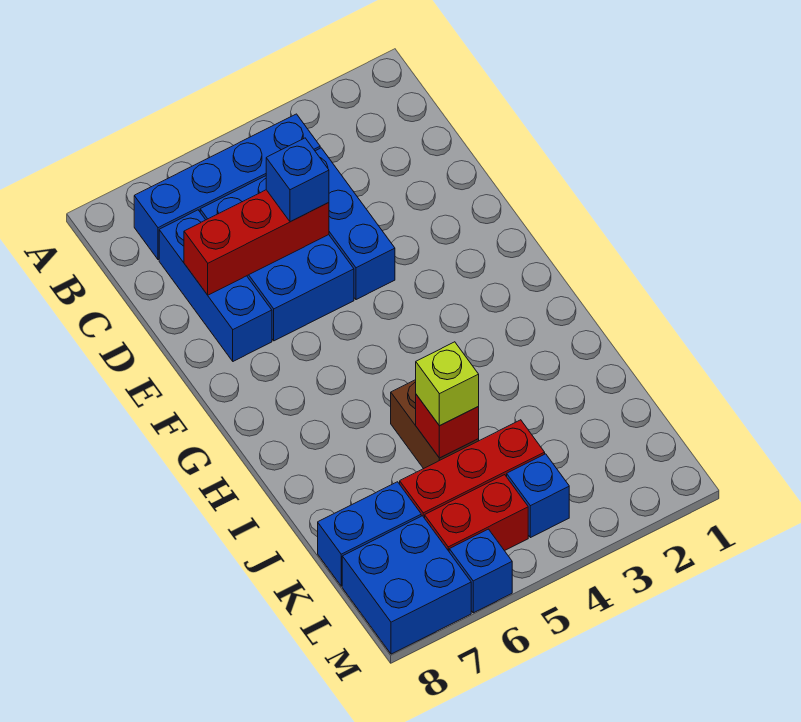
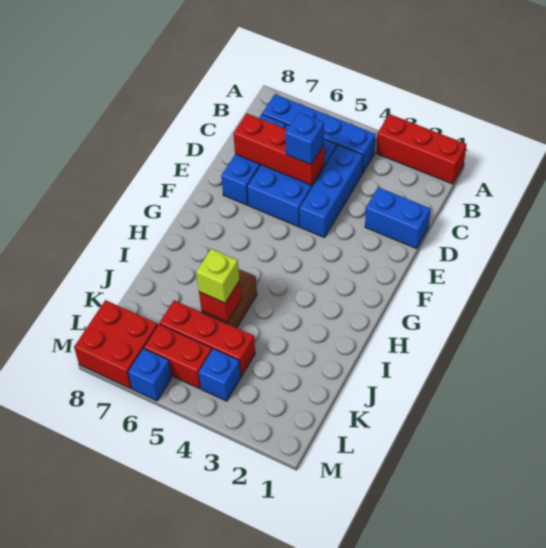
none -> red brick A1:A3 level 1
blue brick K7:K8 level 1 -> blue brick D1:D2 level 1
blue brick L7:M8 level 1 -> red brick L7:M8 level 1

